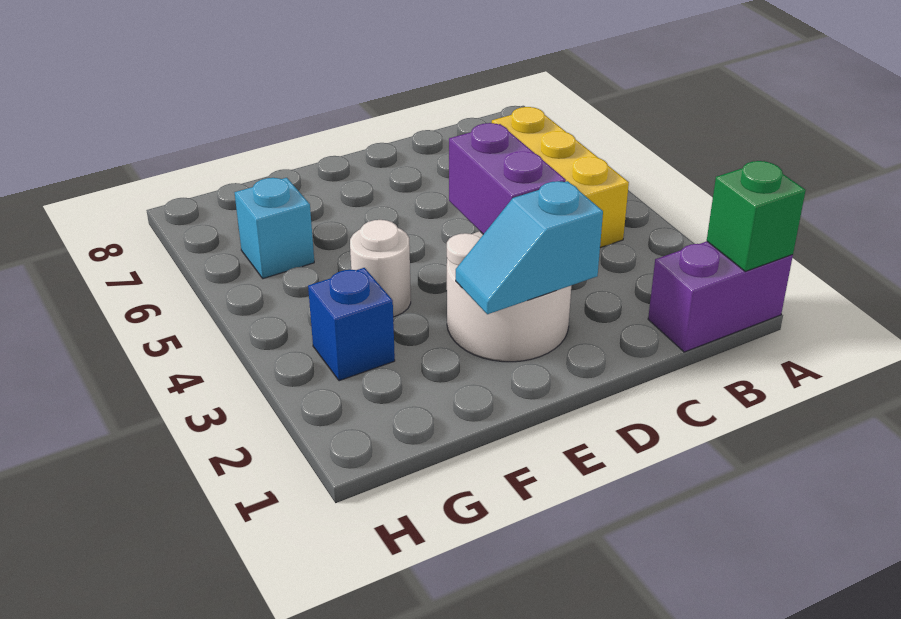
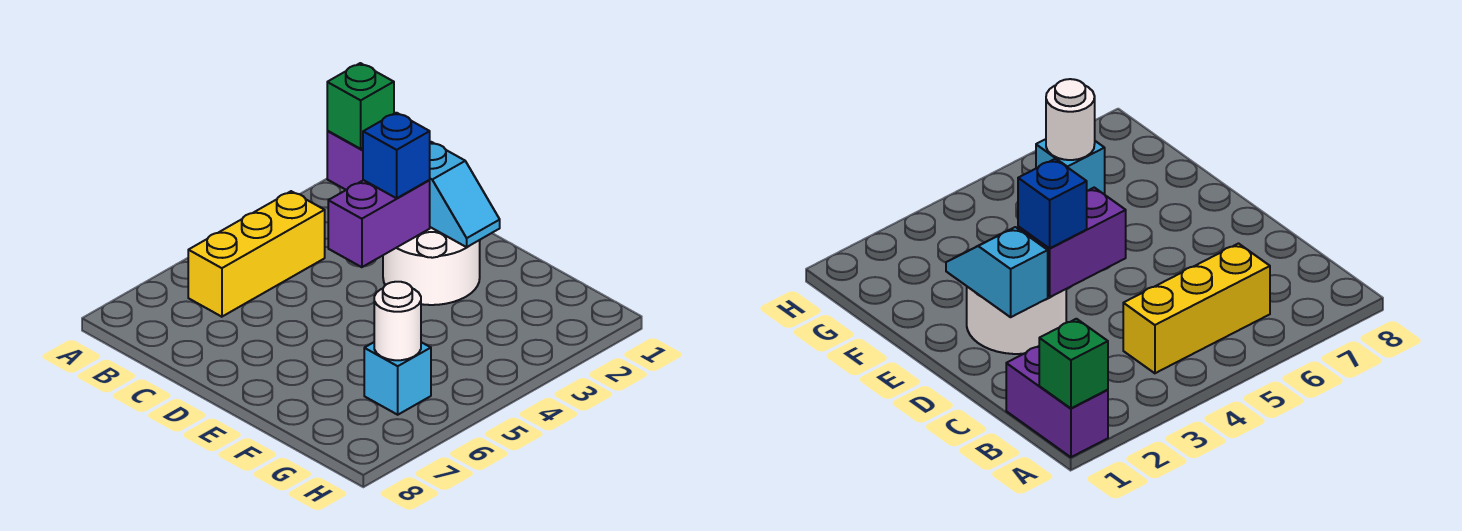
white round brick F4 level 1 -> white round brick G6 level 2
blue brick G3 level 1 -> blue brick D3 level 3

